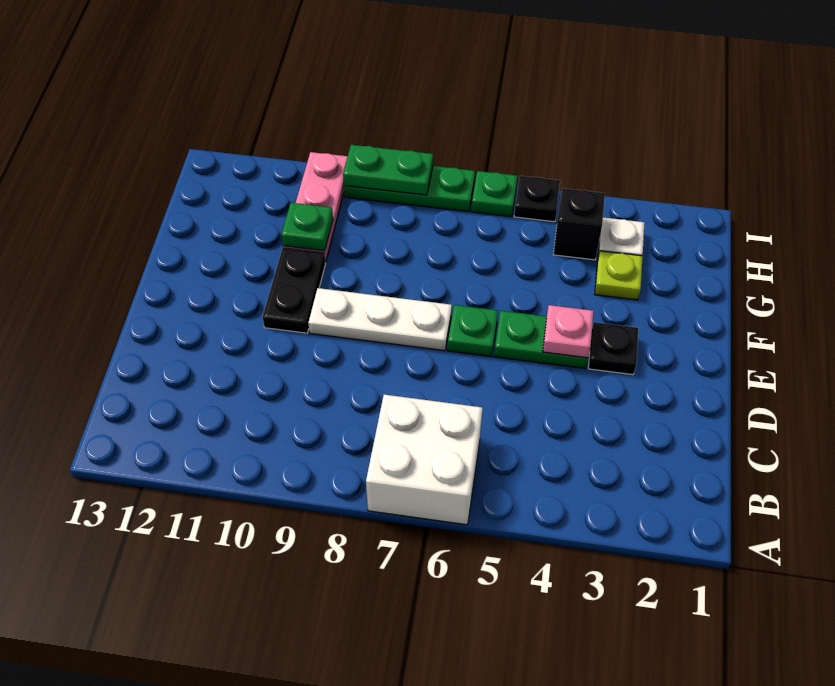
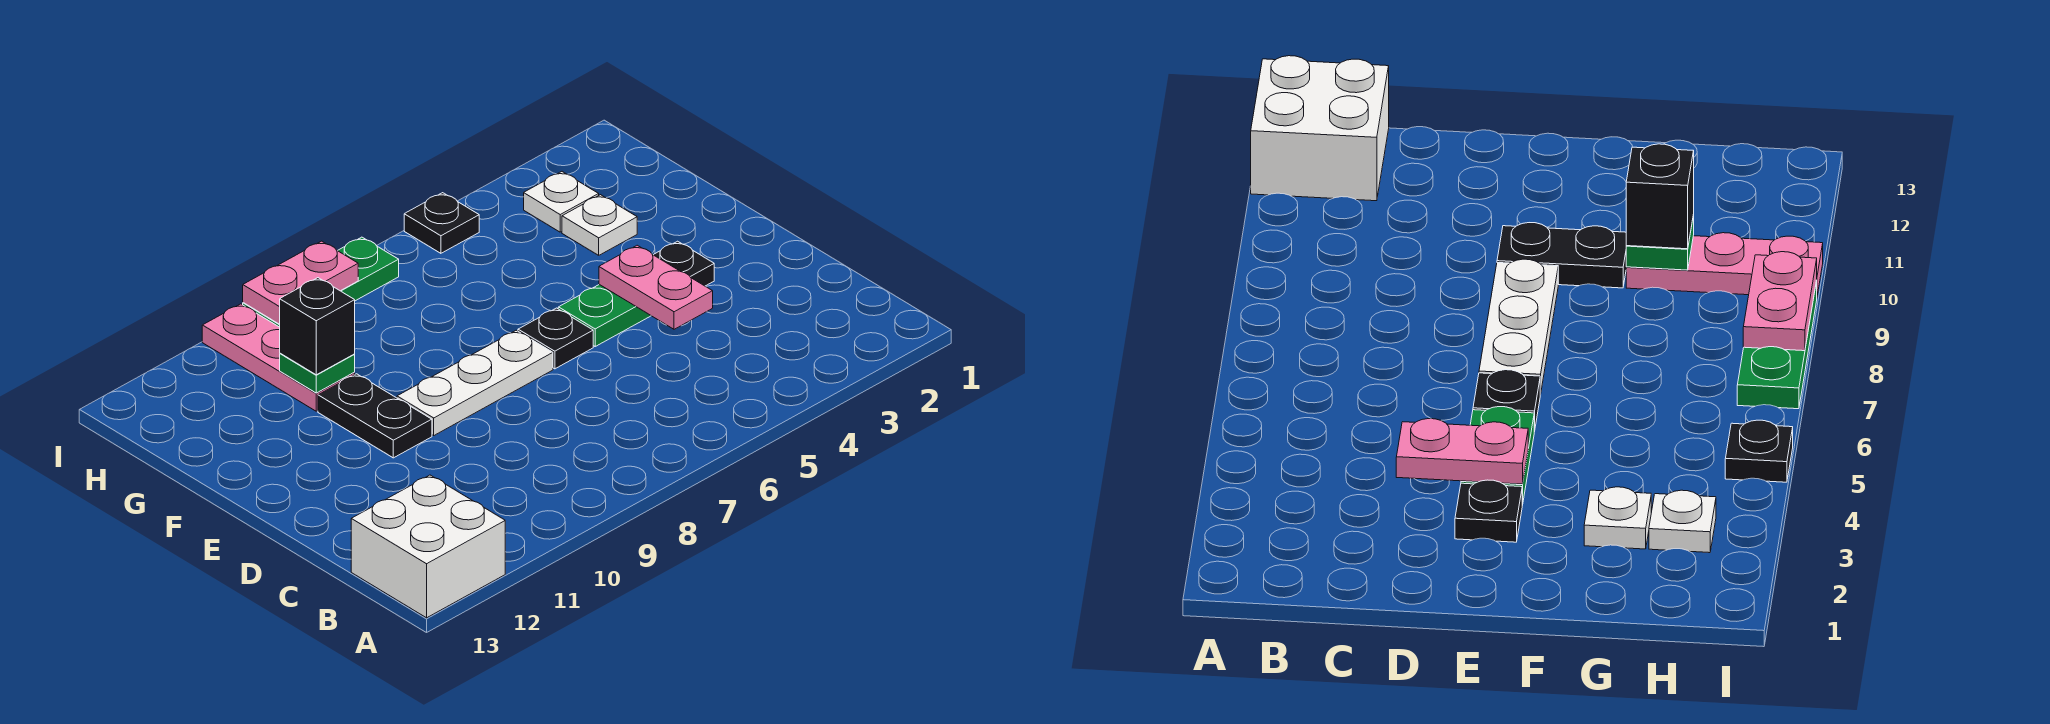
white brick A6:B7 level 1 -> white brick A12:B13 level 1
pink plate E4 level 2 -> pink plate D4:E4 level 2
green plate E6 level 1 -> black plate E6 level 1
lime plate G3 level 1 -> white plate G3 level 1
black brick H4 level 1 -> black brick G10 level 3
green plate I6 level 1 -> none
green plate I8:I9 level 2 -> pink plate I8:I9 level 2

